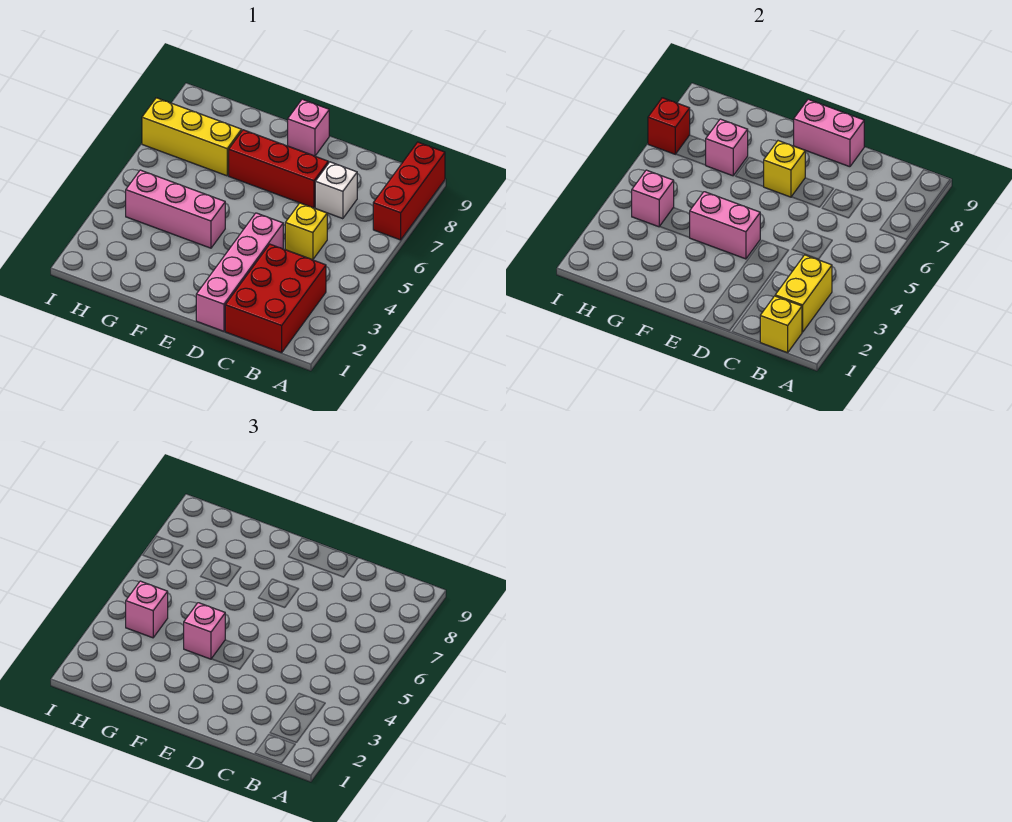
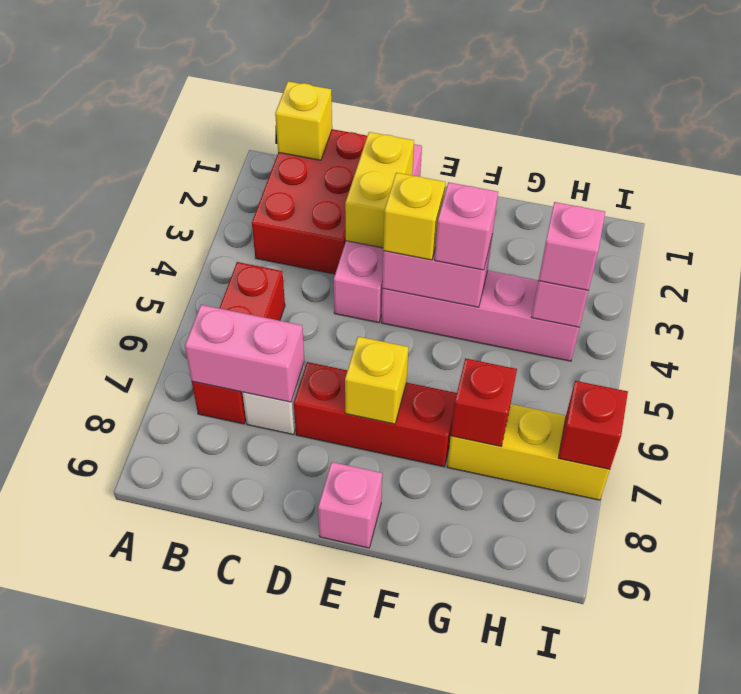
red brick A7:A9 level 1 -> red brick B5:B7 level 1
yellow brick B2:B3 level 2 -> yellow brick D2:D3 level 2
yellow brick C5 level 1 -> yellow brick E4 level 3
pink brick D9:E9 level 2 -> pink brick B7:C7 level 2
pink brick F4:H4 level 1 -> pink brick E4:H4 level 1
pink brick G7 level 2 -> red brick G7 level 2

